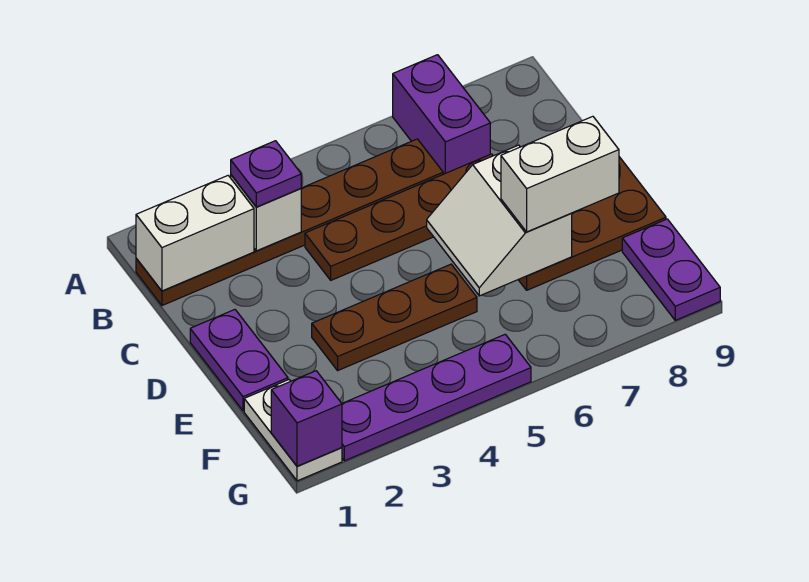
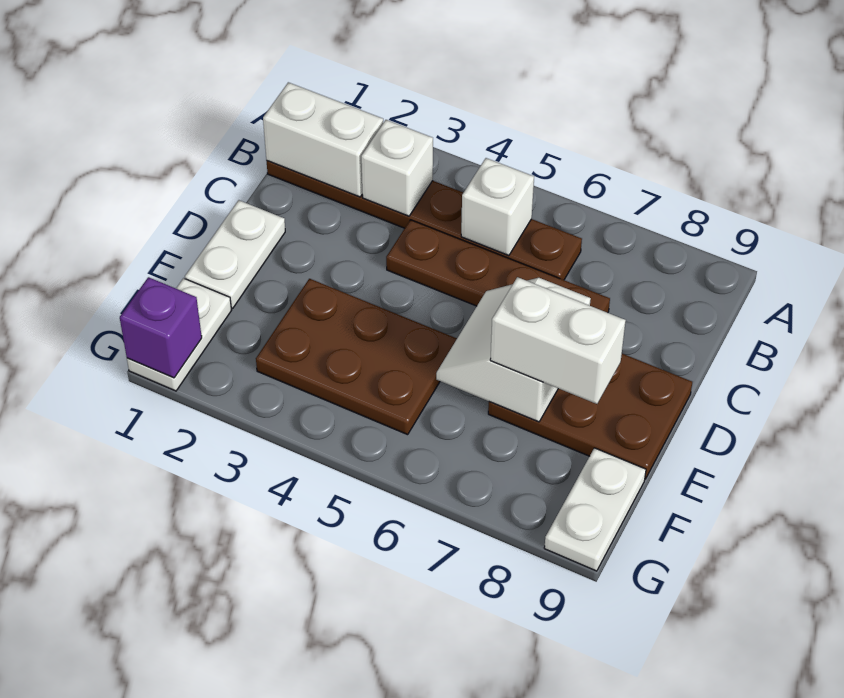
purple brick A7:B7 level 1 -> none
purple plate B3 level 3 -> none
none -> white brick B5 level 2
purple plate D1:E1 level 1 -> white plate D1:E1 level 1
brown plate E3:E5 level 1 -> brown plate E3:F5 level 1
purple plate F9:G9 level 1 -> white plate F9:G9 level 1
purple plate G2:G5 level 1 -> none

